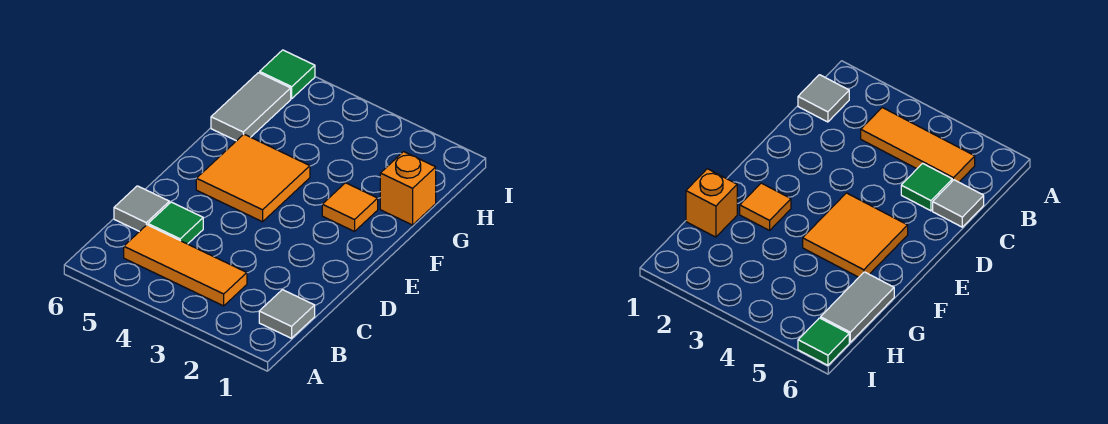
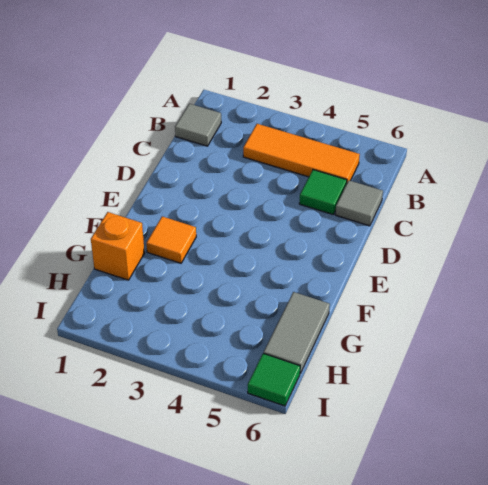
orange tile E4:F5 level 1 -> none

